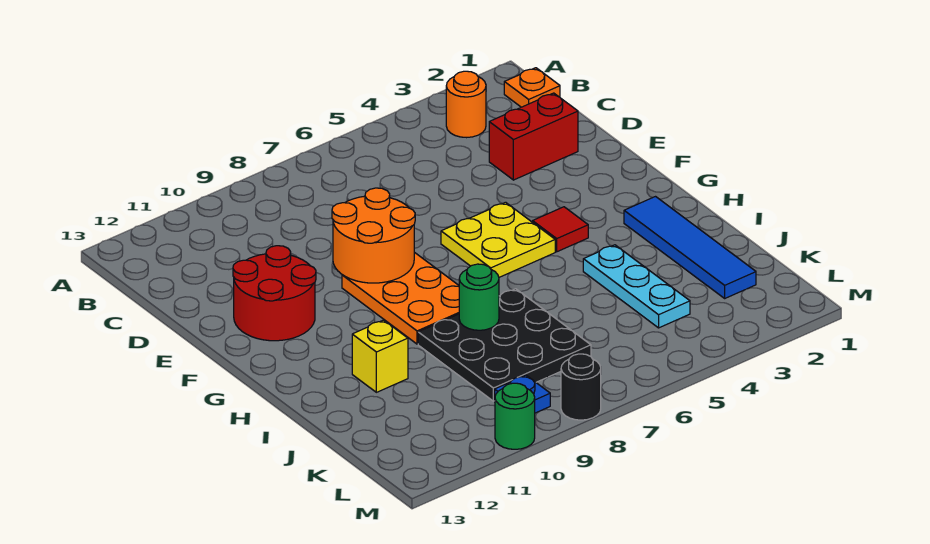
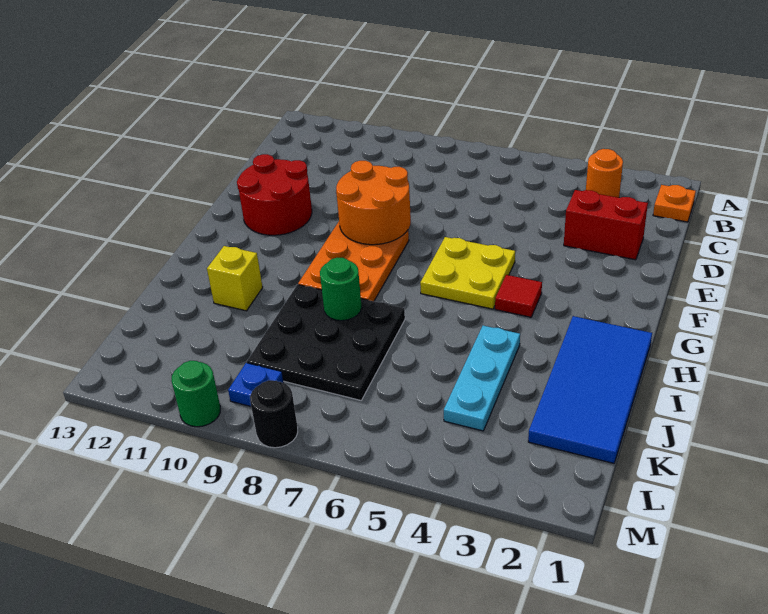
blue tile H2:K2 level 1 -> blue tile H1:K2 level 1

